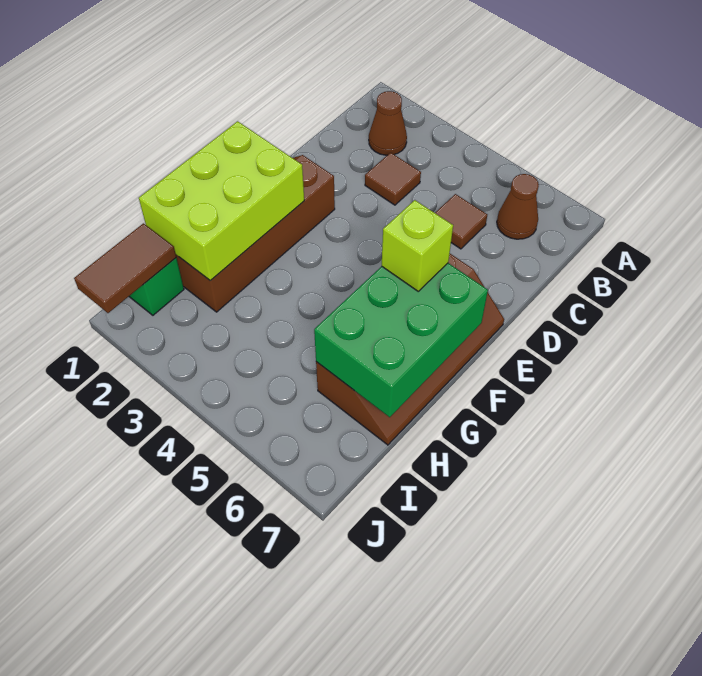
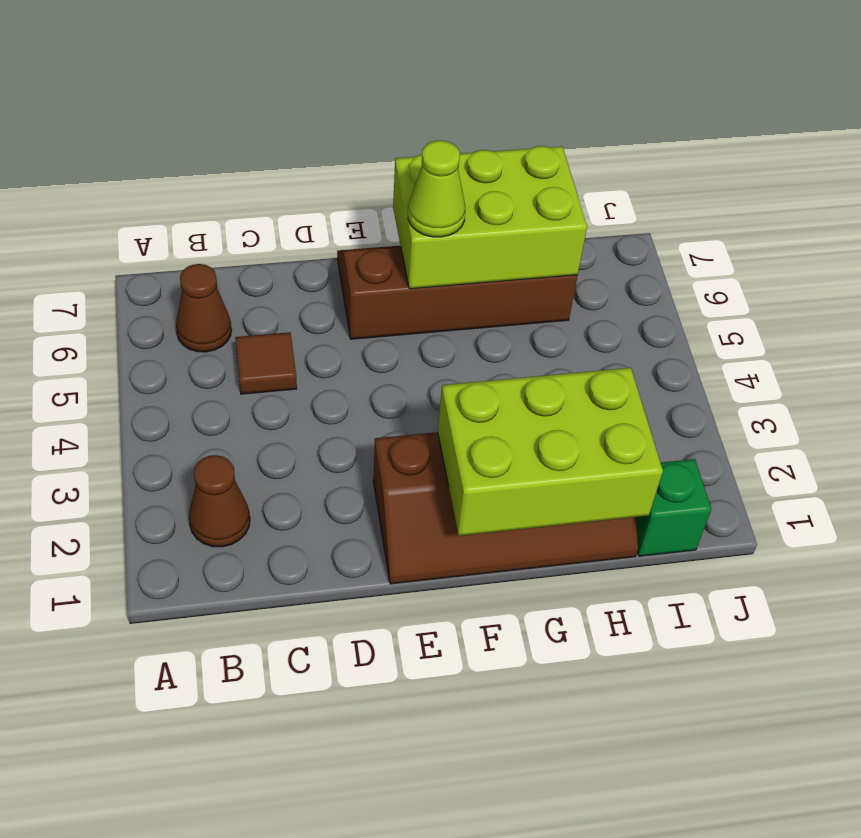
brown tile C3 level 1 -> none
green brick F6:H7 level 2 -> lime brick F6:H7 level 2
lime brick F6 level 3 -> lime cone F6 level 3
brown tile I1:J1 level 2 -> none

